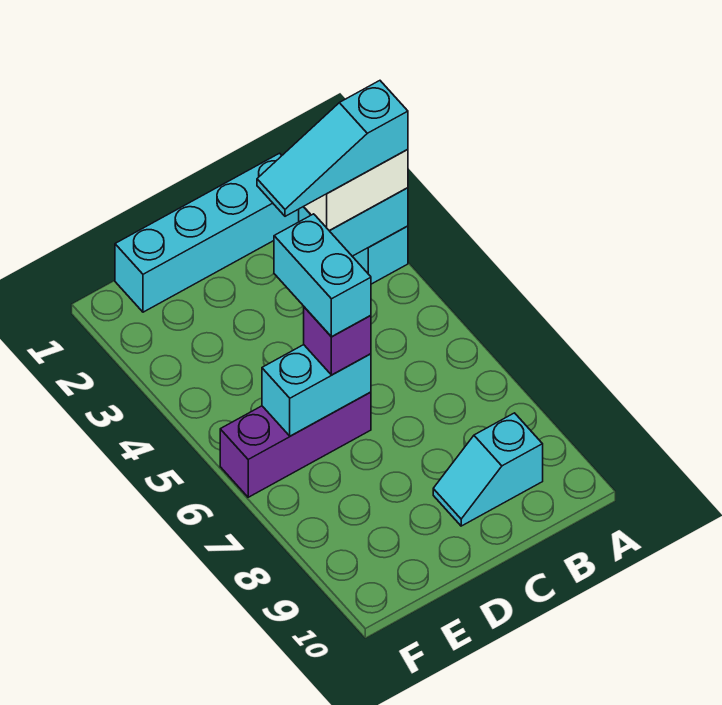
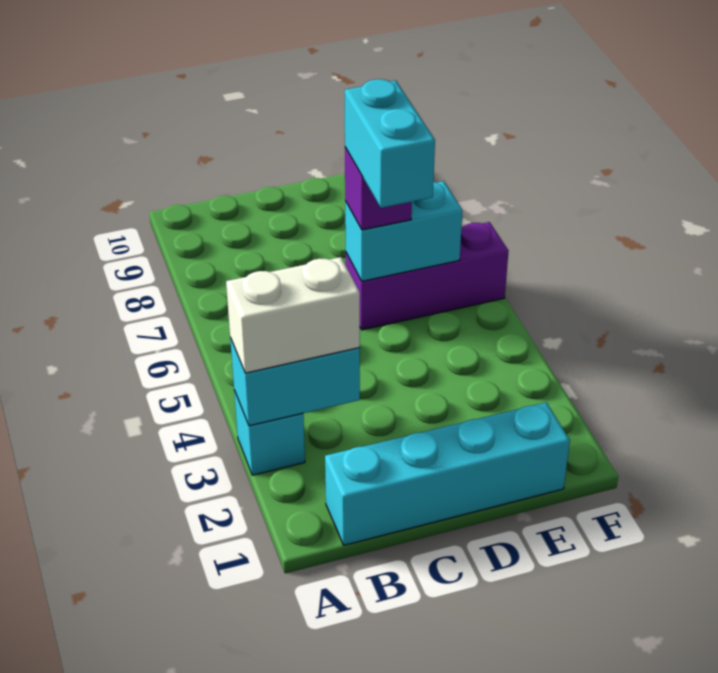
cyan slope A3:C3 level 4 top A -> none
cyan slope B9:C9 level 1 top B -> none

